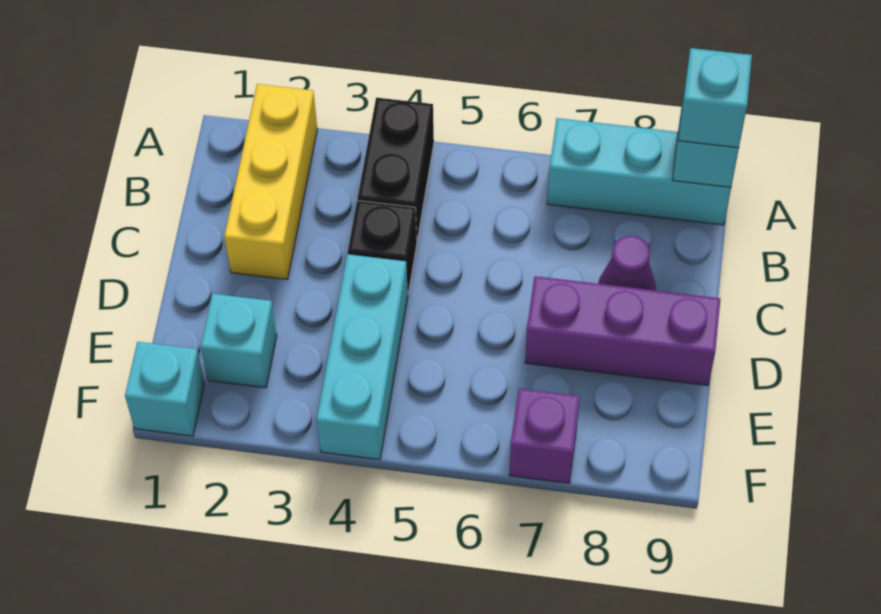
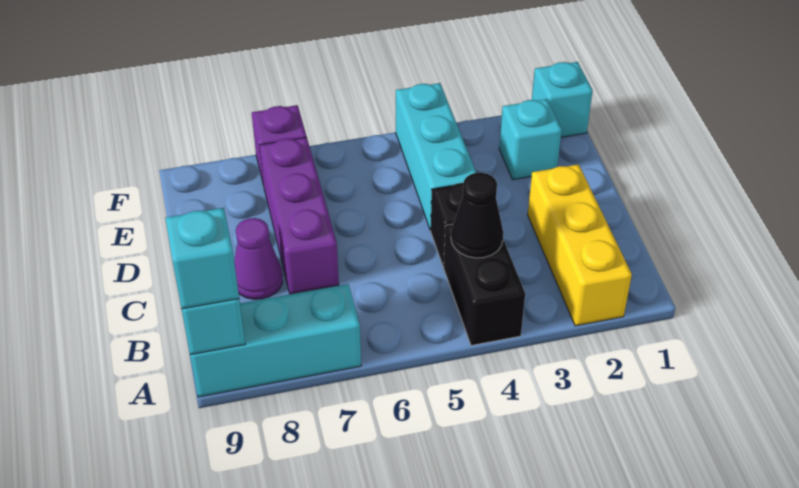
none -> black cone B4 level 2
purple brick D7:D9 level 1 -> purple brick C7:E7 level 1

